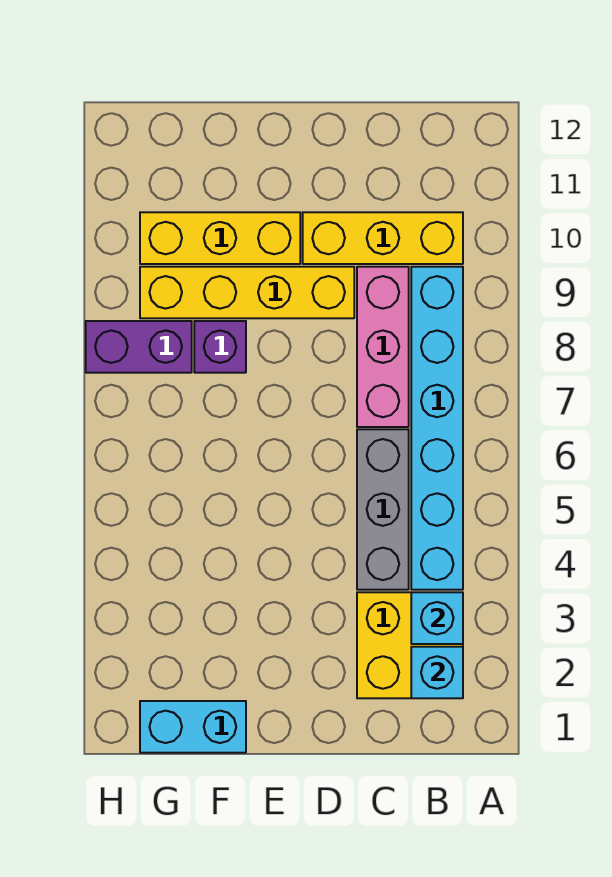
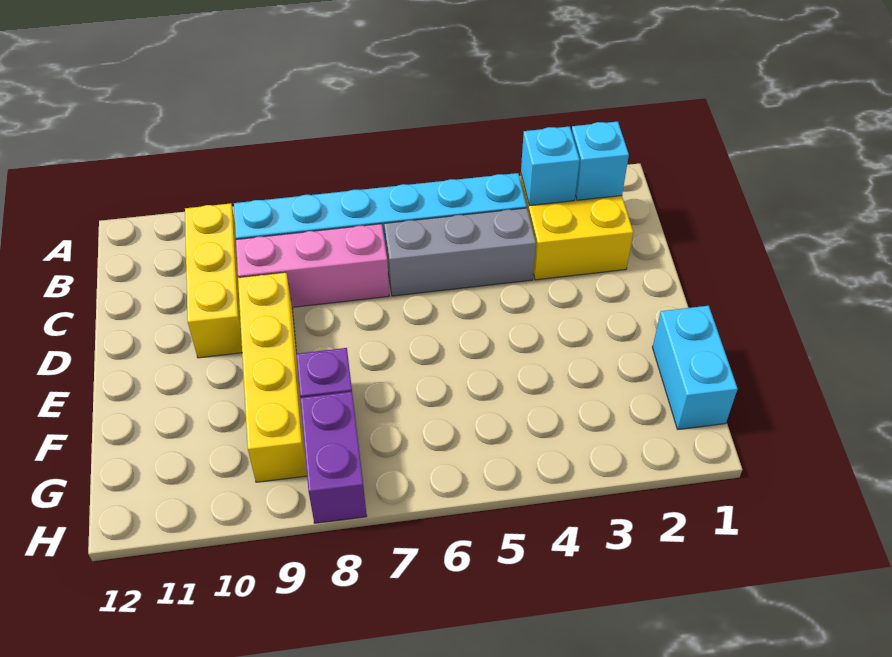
yellow brick E10:G10 level 1 -> none

